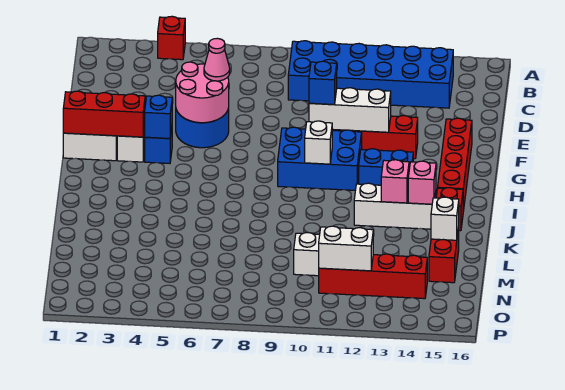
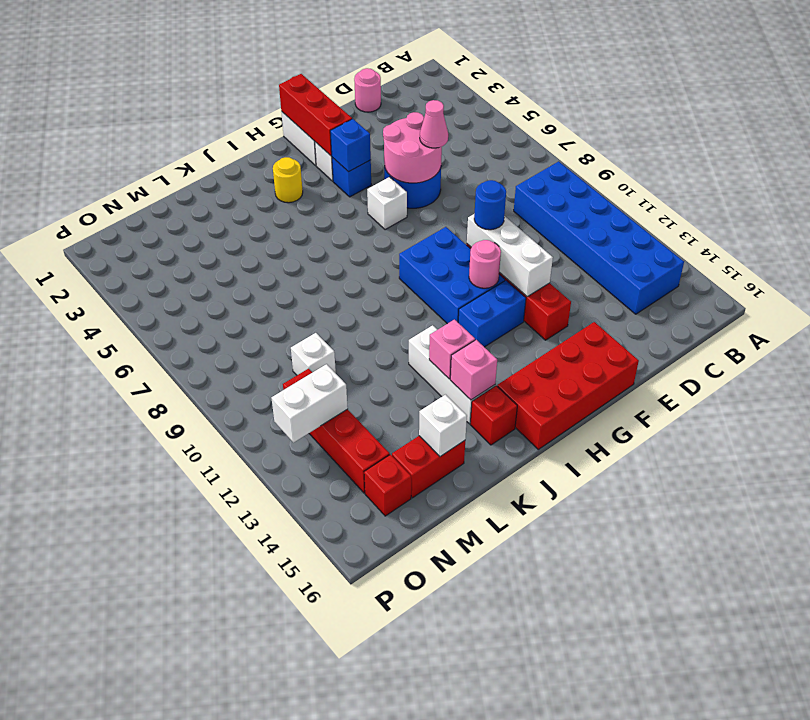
red brick A4 level 1 -> red brick N15 level 1
none -> pink round brick D1 level 1
blue brick F10 level 3 -> blue round brick F10 level 3
red brick F15:I15 level 1 -> red brick F15:I16 level 1
none -> pink round brick G11 level 2
white brick H10 level 2 -> white brick G6 level 1
blue brick H12:H13 level 1 -> blue brick G12:H12 level 1
none -> yellow round brick I3 level 1
white brick N11:N12 level 2 -> white brick N12:O12 level 2

